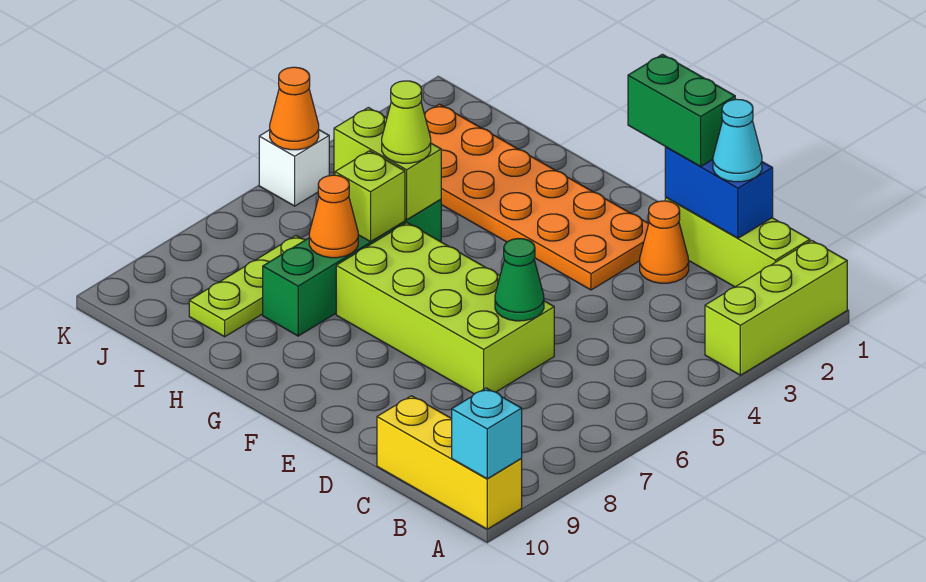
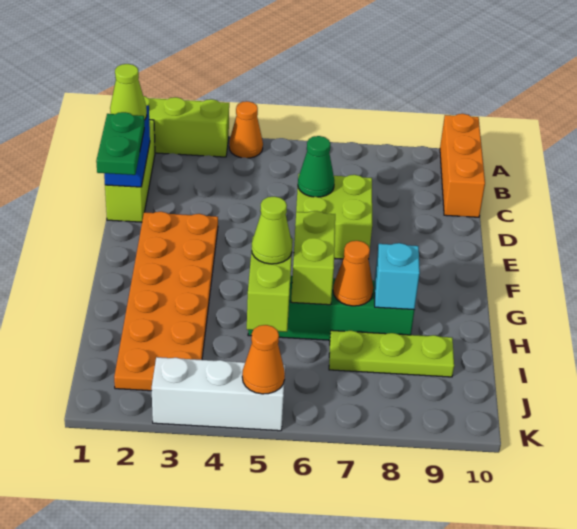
yellow brick A10:C10 level 1 -> orange brick A10:C10 level 1
cyan brick A10 level 2 -> cyan brick H8 level 2
cyan cone C1 level 3 -> lime cone C1 level 3
green brick D1:E1 level 3 -> green plate D1:E1 level 3
orange cone D2 level 1 -> orange cone A4 level 1
lime brick D6:G7 level 1 -> lime brick D6:E7 level 1
lime brick H6 level 2 -> lime brick G6:H6 level 2
white brick K5 level 1 -> white brick K3:K5 level 1

